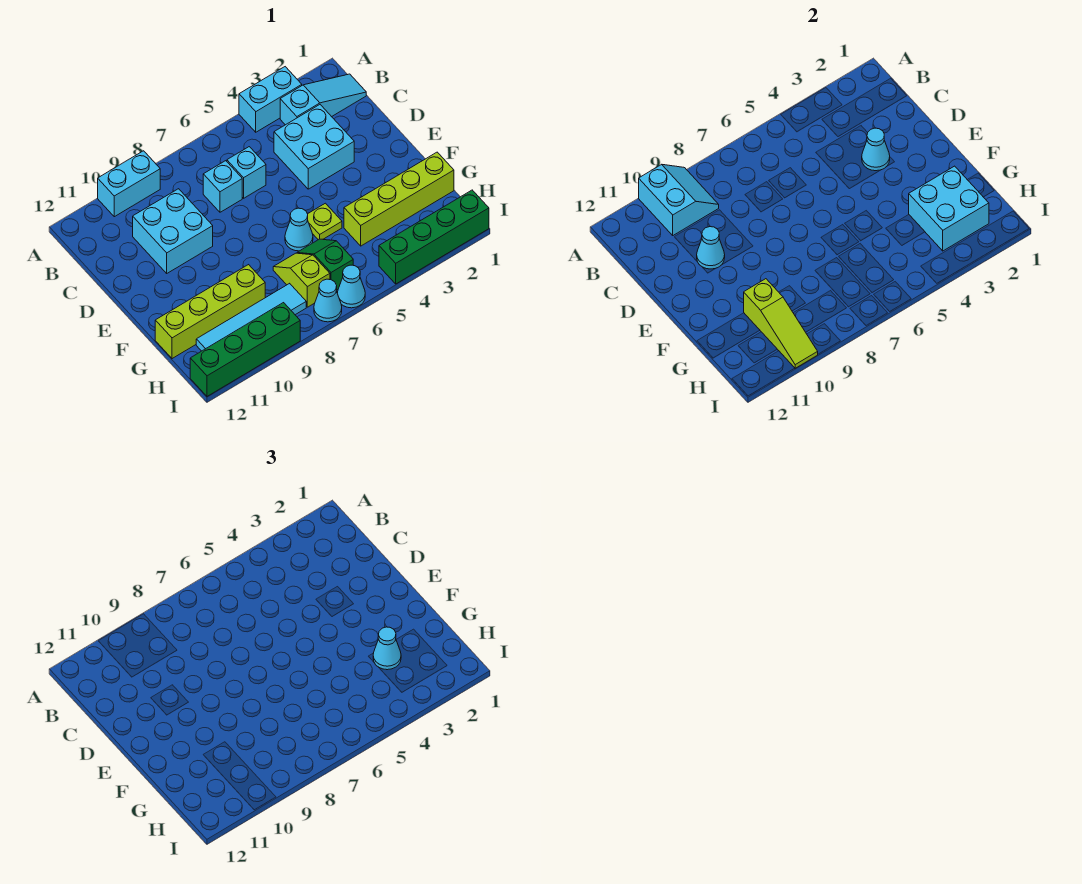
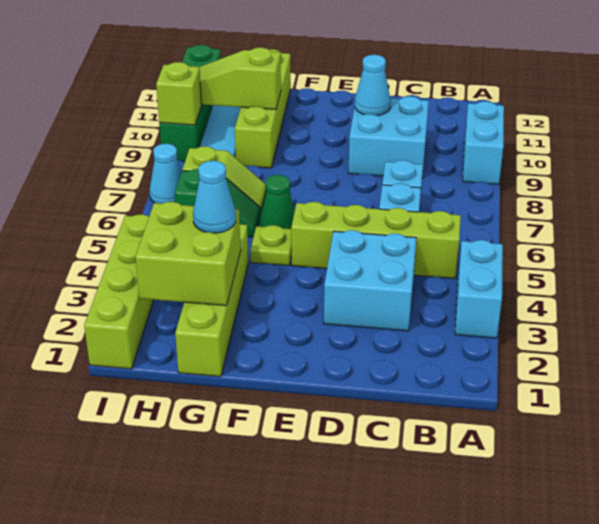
cyan slope A9:B10 level 2 top 10 -> none
cyan slope B1:B3 level 1 top 3 -> none
none -> lime brick B5:E5 level 1
cyan cone D3 level 2 -> none
cyan cone F6 level 1 -> green cone F6 level 1
cyan brick G2:H3 level 2 -> lime brick G2:H3 level 2
green brick I1:I4 level 1 -> lime brick I1:I4 level 1
cyan cone I6 level 1 -> none
none -> lime brick I9 level 2

